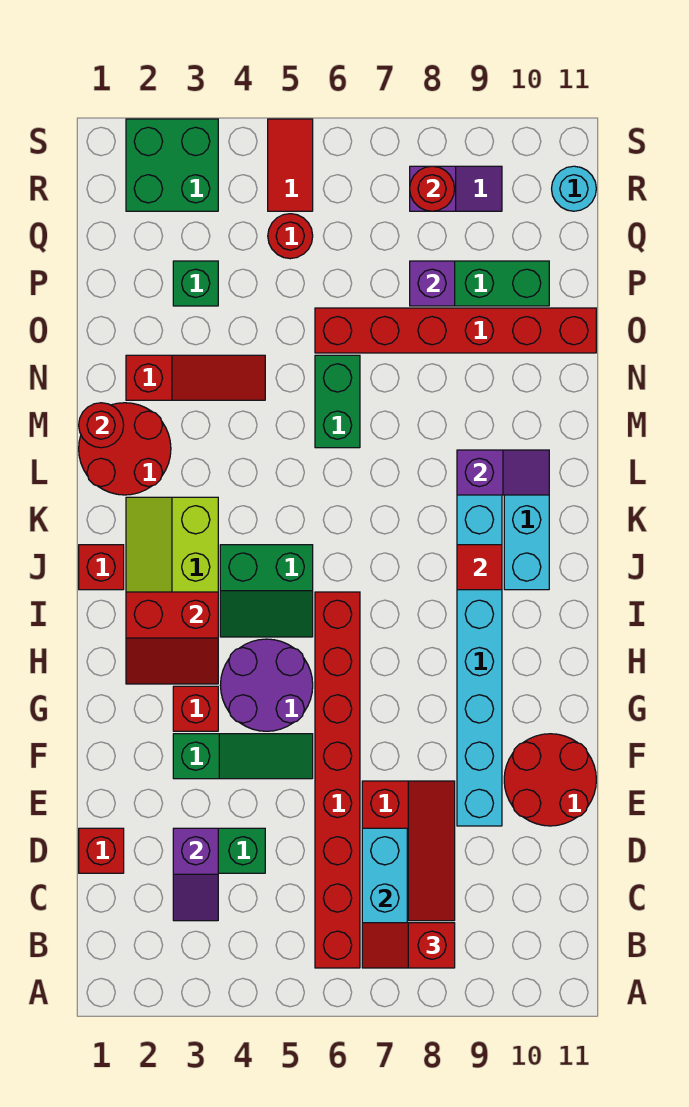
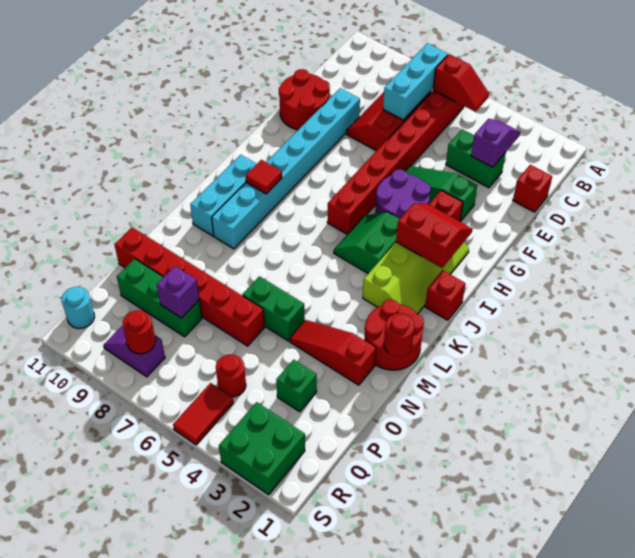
red slope B7:B8 level 3 top 8 -> red slope B5:B6 level 2 top 6
green slope I4:J5 level 1 top J -> green slope I4:J5 level 1 top 4
purple slope L9:L10 level 2 top 9 -> none
green brick M6:N6 level 1 -> green brick N5:N6 level 1

